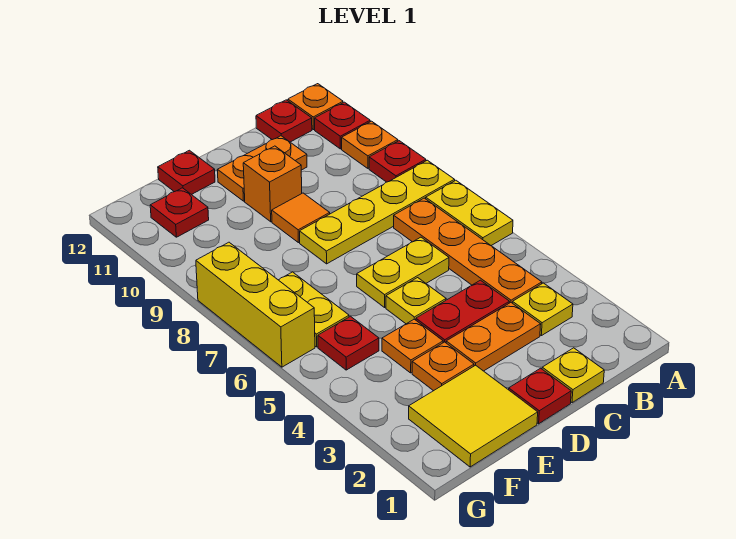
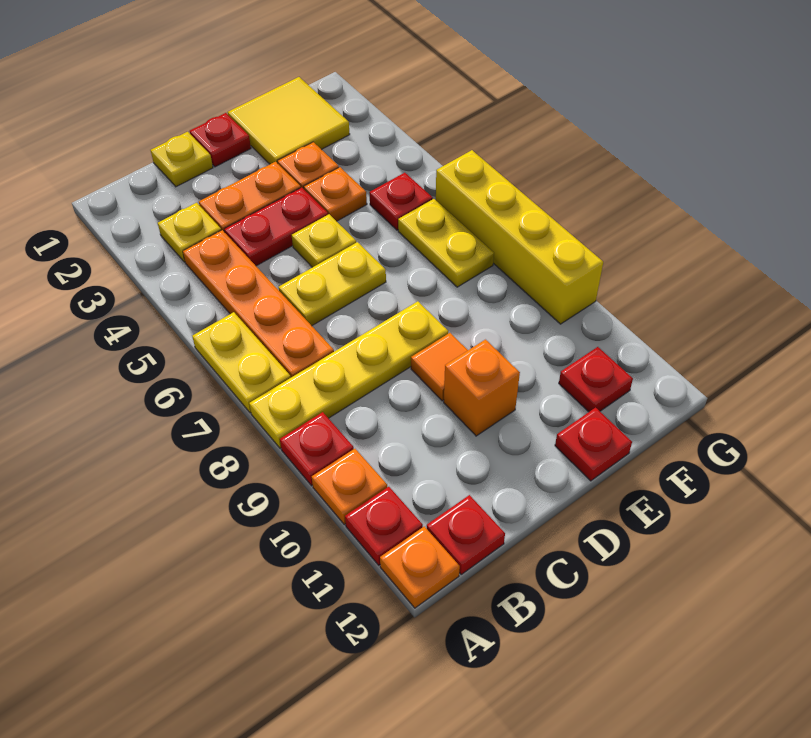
orange plate C11:D11 level 1 -> none
yellow brick G6:G8 level 1 -> yellow brick G6:G9 level 1

